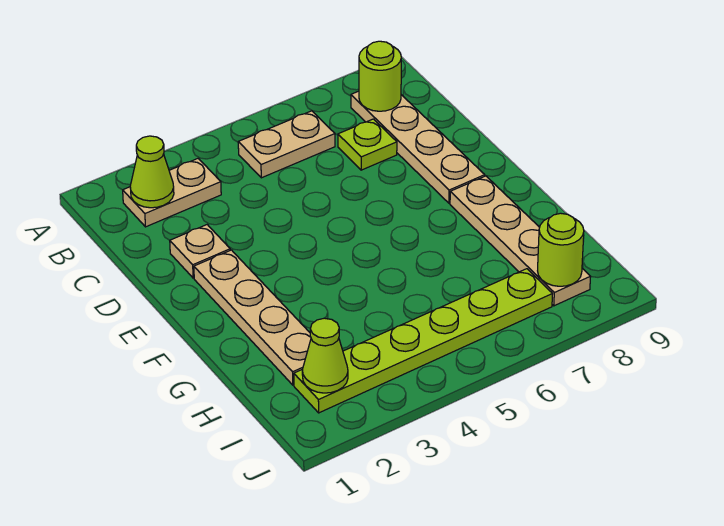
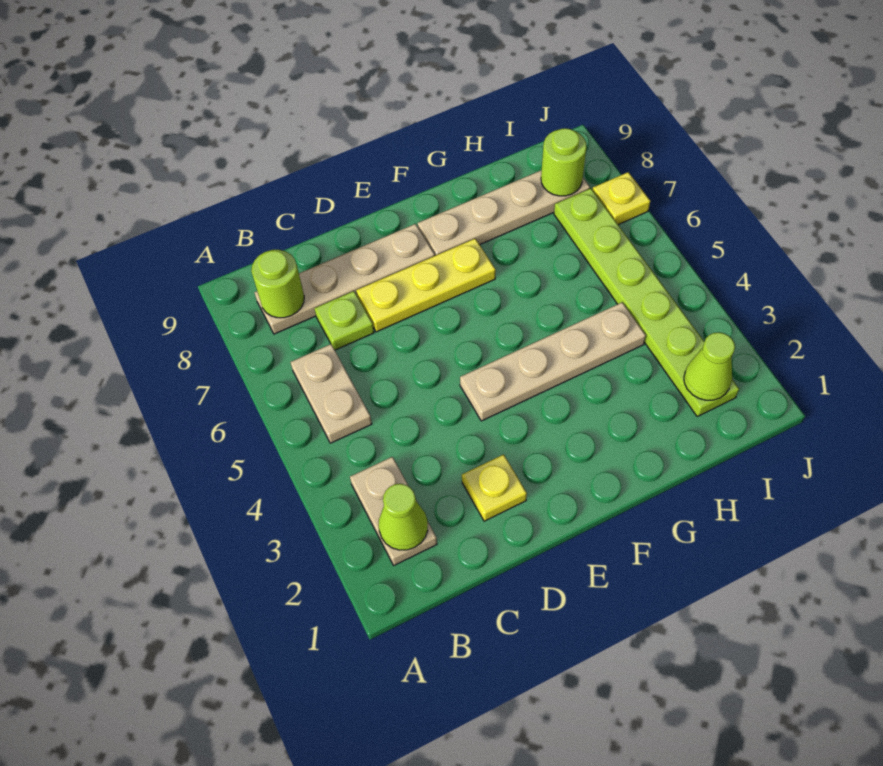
tan plate D2 level 1 -> yellow plate D2 level 1
none -> yellow plate D7:F7 level 1
tan plate E2:H2 level 1 -> tan plate E4:H4 level 1
none -> yellow plate J7 level 1

